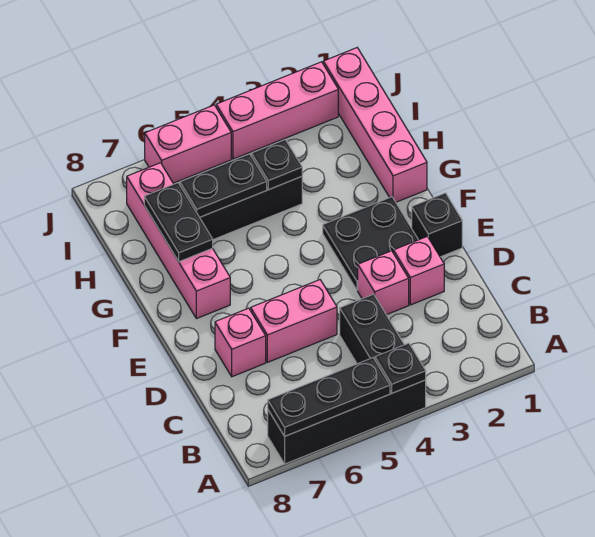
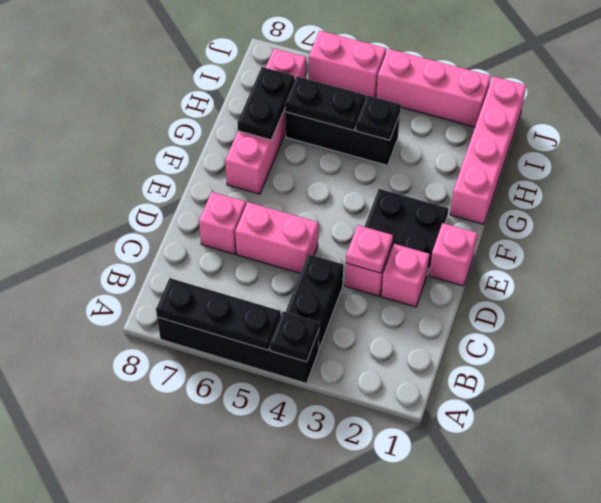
none -> pink plate D3 level 2
black brick E1 level 1 -> pink brick E1 level 1

